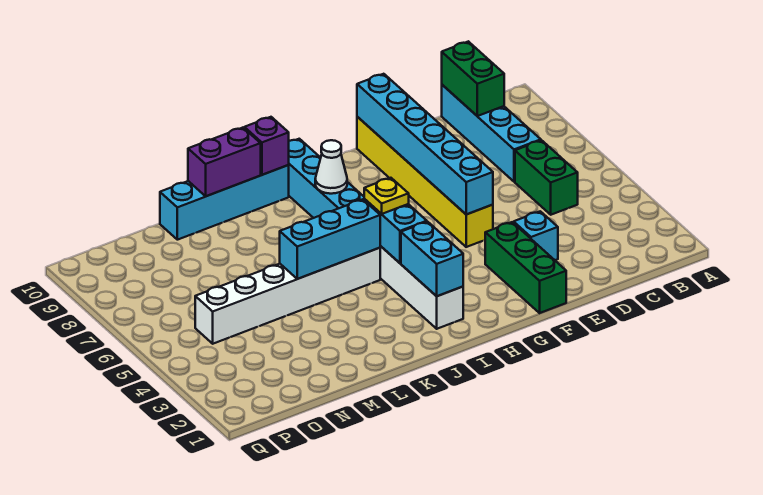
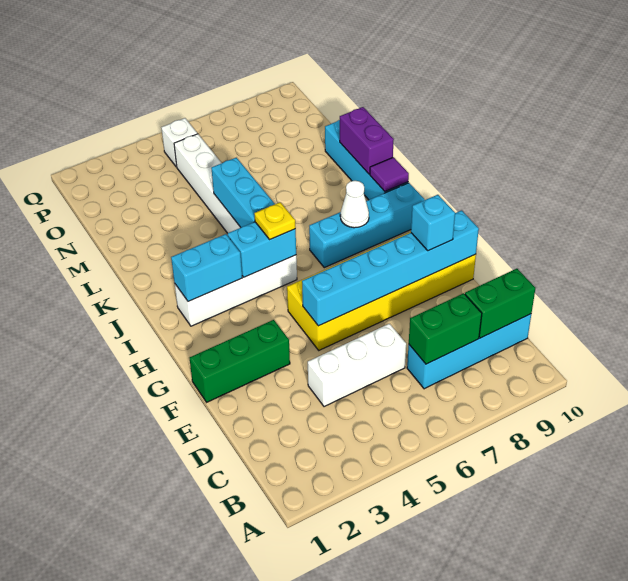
green brick C5:C6 level 1 -> green brick C7:C8 level 2
none -> white brick D4:D6 level 1
cyan brick E3 level 1 -> cyan brick F9 level 3
yellow brick F5:F10 level 1 -> yellow brick F5:G10 level 1
purple brick J10 level 2 -> purple tile J10 level 2
none -> white brick P5 level 1

